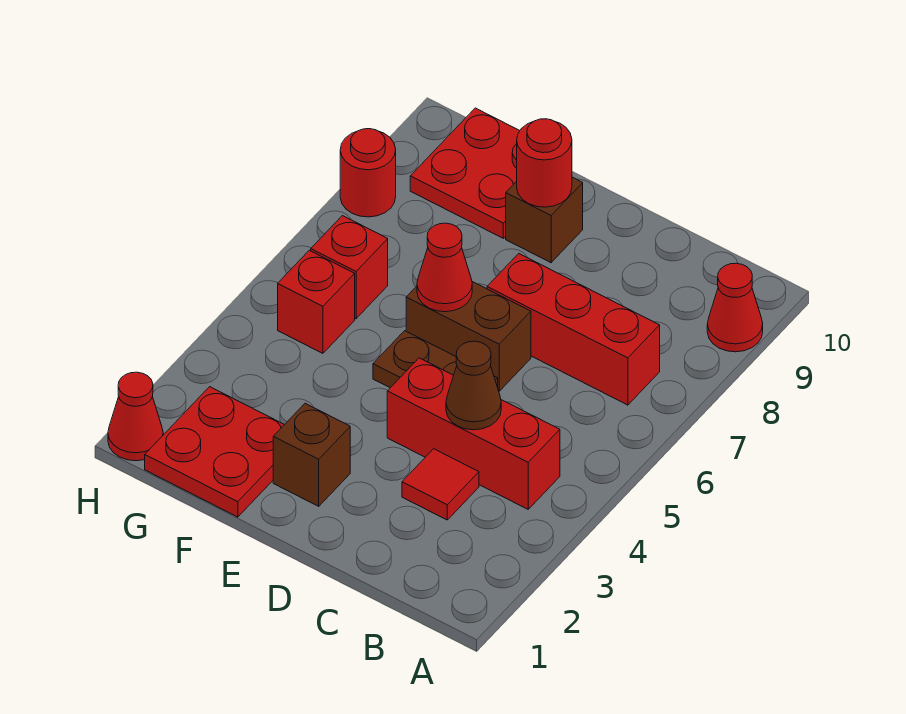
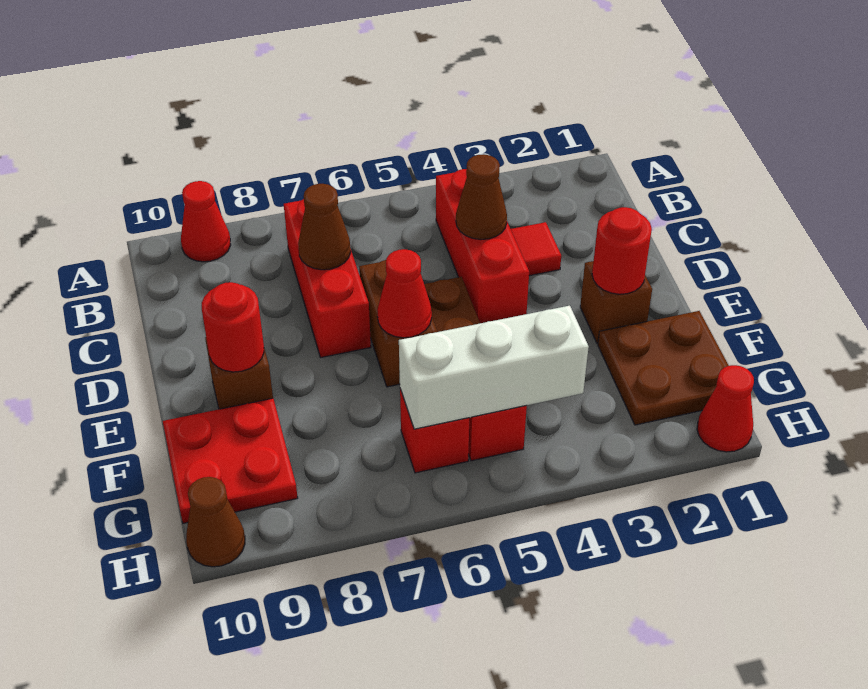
none -> brown cone C7 level 2
red plate F1:G2 level 1 -> brown plate F1:G2 level 1
none -> white brick G4:G6 level 2
red round brick H8 level 1 -> red round brick E2 level 2
none -> brown cone H10 level 1

